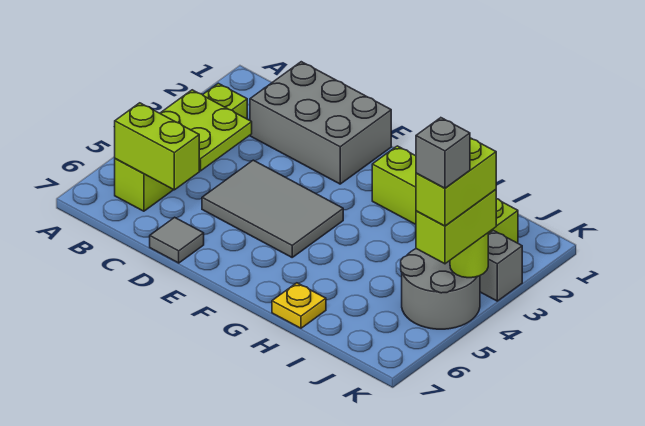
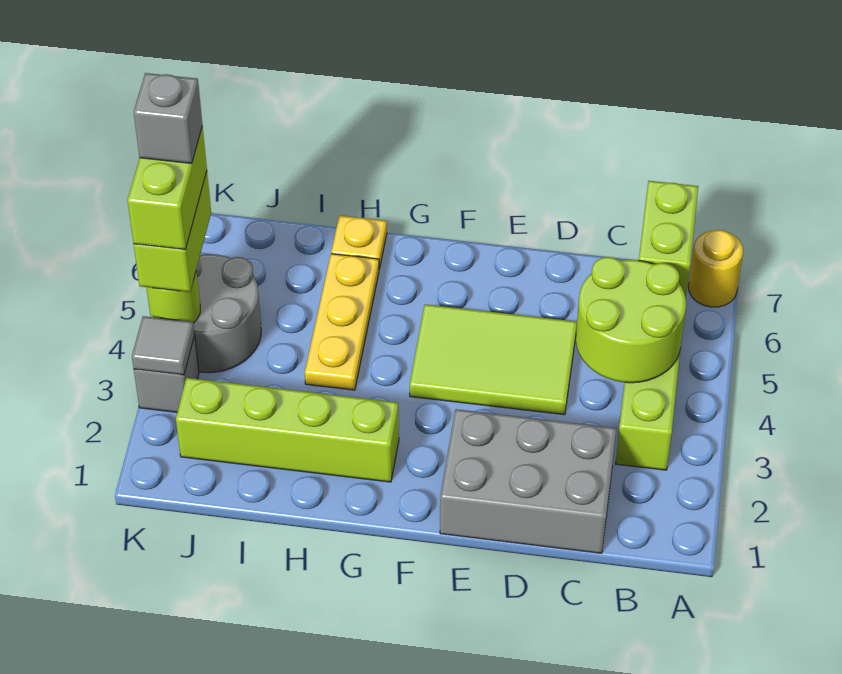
none -> yellow round brick A7 level 1
lime plate B4:C5 level 2 -> lime round brick B4:C5 level 2
lime brick B6:C6 level 2 -> lime brick B6:B7 level 2
grey tile D4:F5 level 1 -> lime tile D4:F5 level 1
grey tile D7 level 1 -> grey tile K3 level 2
none -> yellow plate H4:H6 level 1

